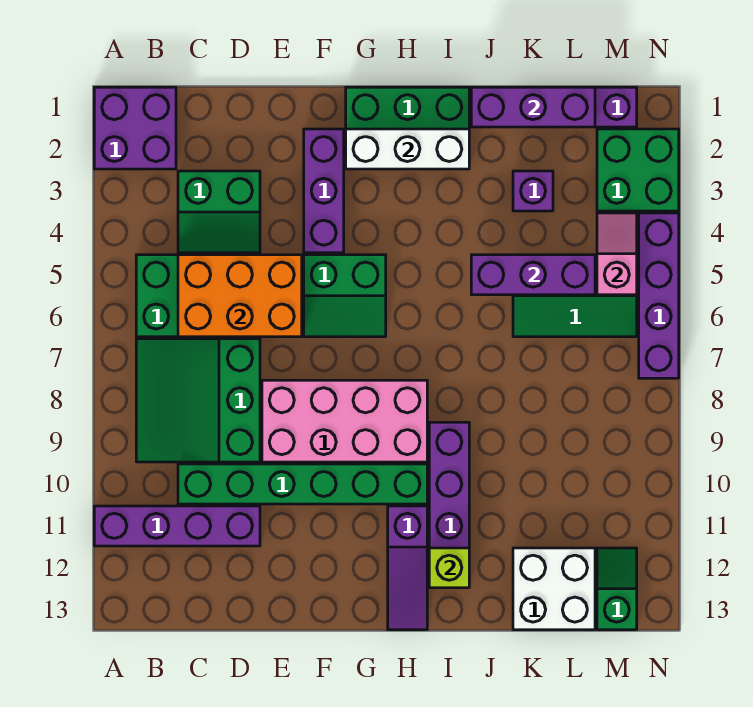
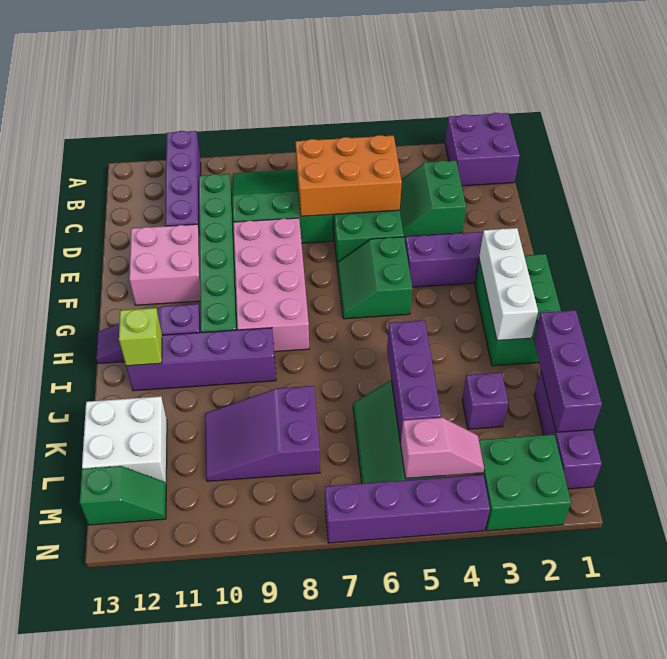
orange brick C5:E6 level 2 -> orange brick C5:D7 level 2
none -> pink brick E11:F12 level 1
none -> purple slope K8:L10 level 1 top 8

